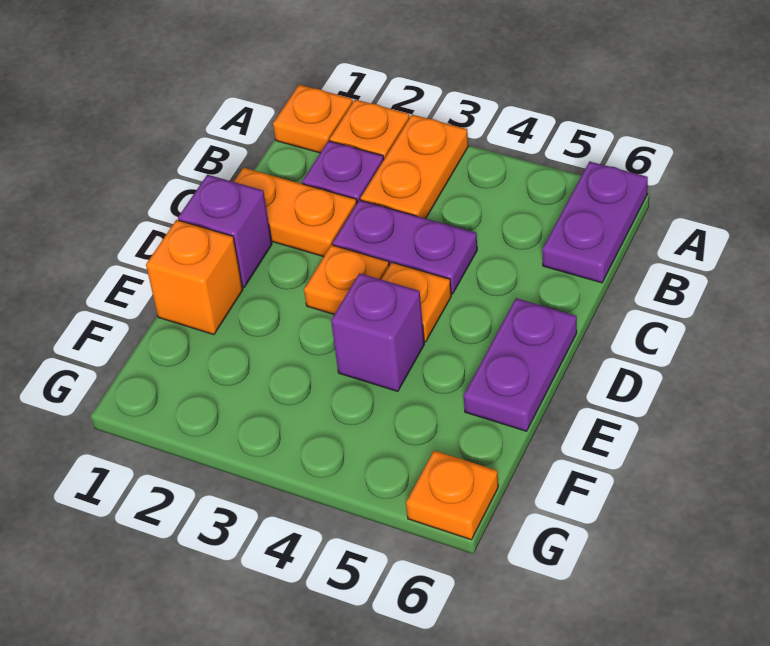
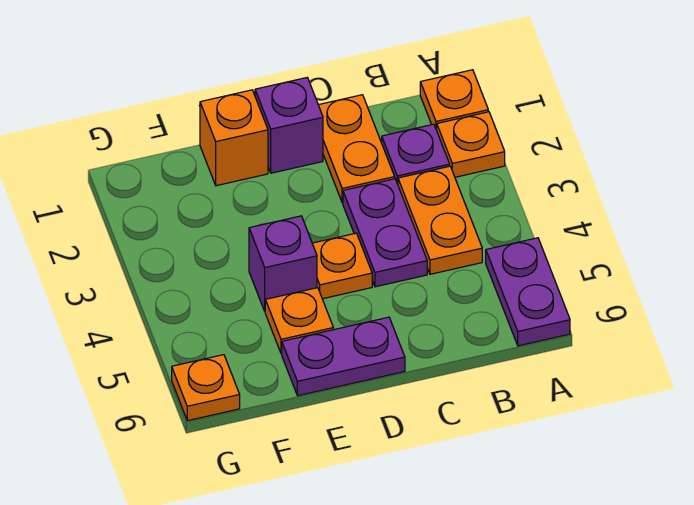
orange plate A3:B3 level 1 -> orange plate B3:B4 level 1
purple plate A6:B6 level 1 -> purple plate A5:A6 level 1
orange plate D3 level 1 -> orange plate E5 level 1

